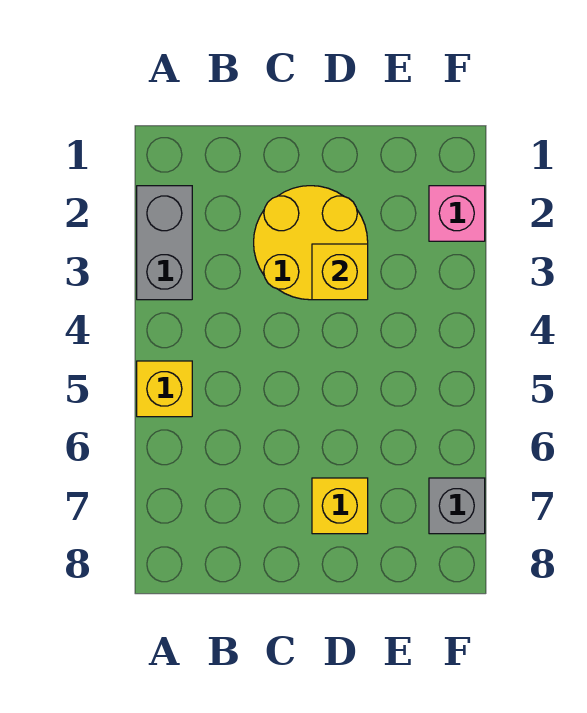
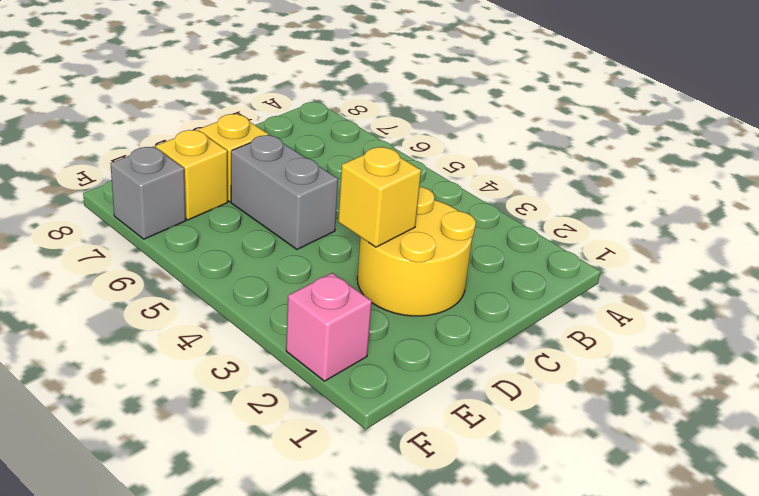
grey brick A2:A3 level 1 -> grey brick D5:D6 level 1
yellow brick A5 level 1 -> yellow brick E7 level 1

